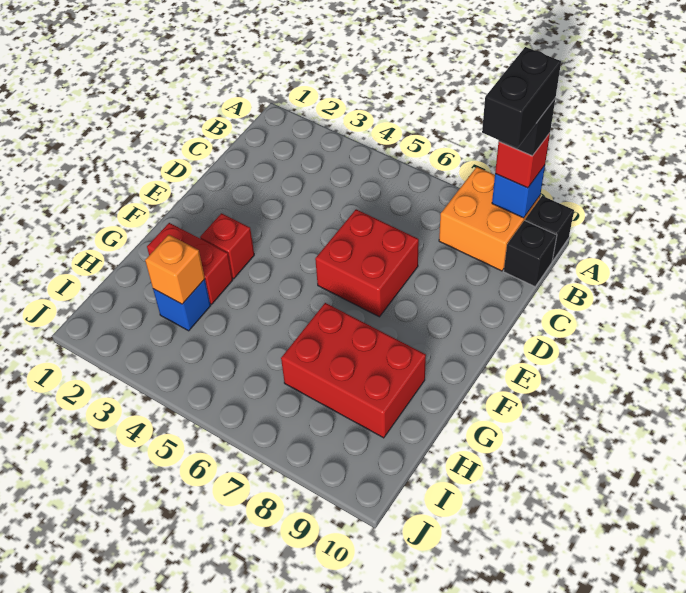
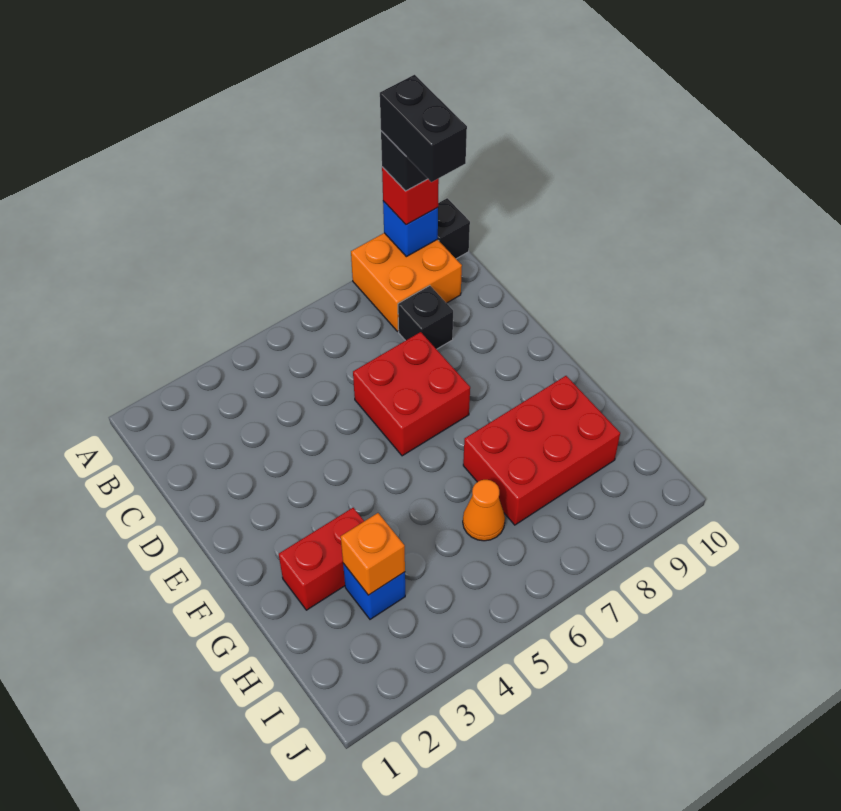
black brick B10 level 1 -> black brick C8 level 1
red brick F3 level 1 -> none
none -> orange cone H6 level 1

